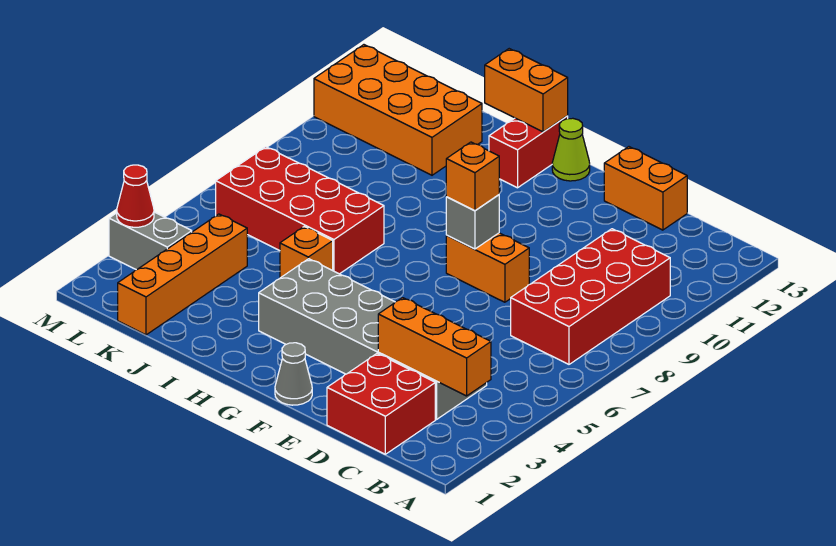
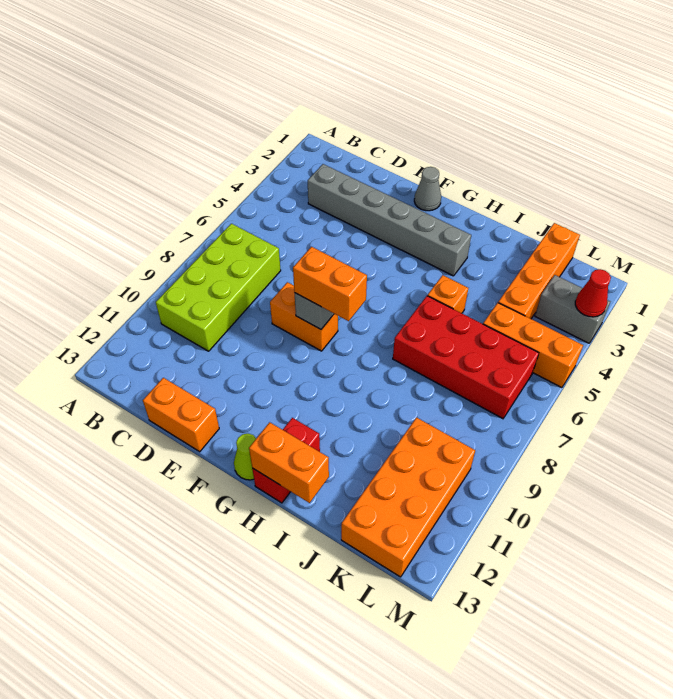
orange brick B3:D3 level 2 -> orange brick K5:M5 level 1
red brick B7:C10 level 1 -> lime brick B7:C10 level 1
red brick C1:D2 level 1 -> none
grey brick C3:H4 level 1 -> grey brick C3:H3 level 1
orange brick F8 level 3 -> orange brick F8:G8 level 3
orange brick J11:M12 level 1 -> orange brick K10:L13 level 1

